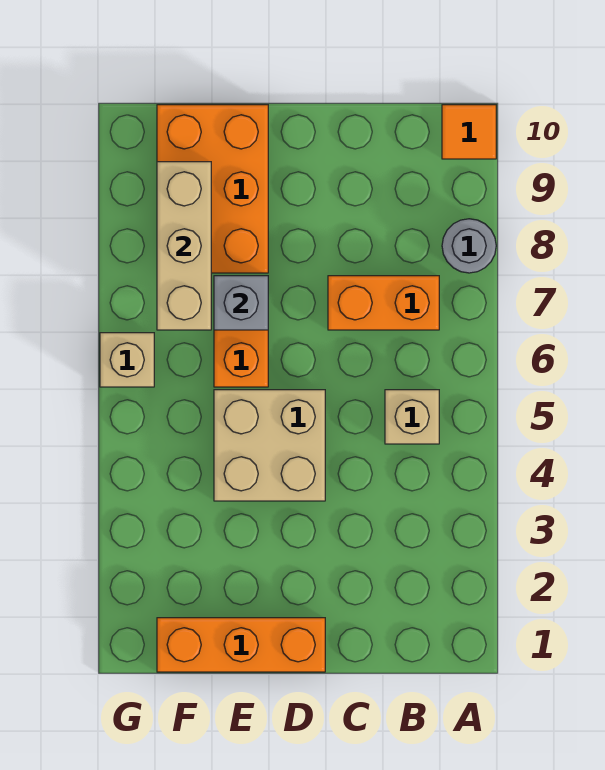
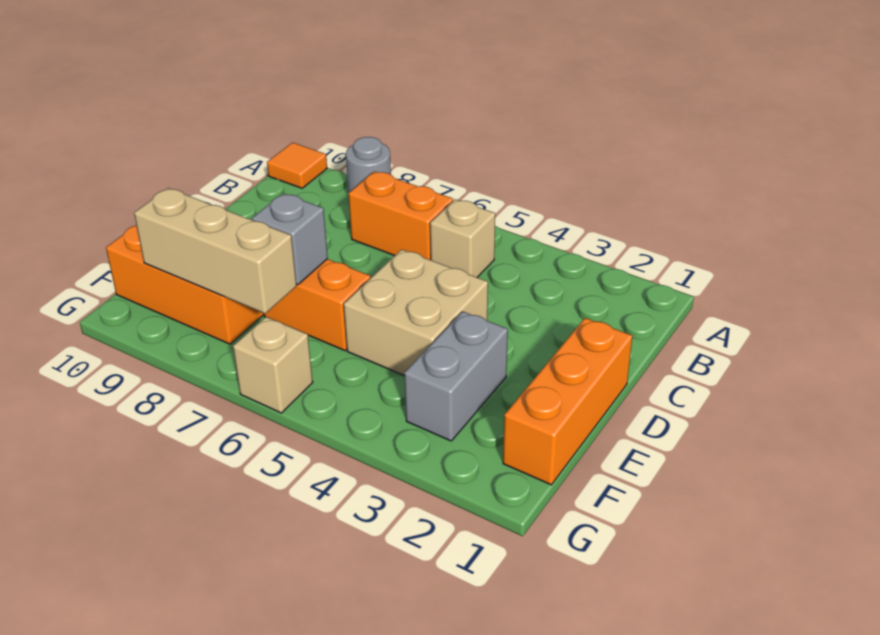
orange brick B7:C7 level 1 -> orange brick B6:B7 level 1
none -> grey brick E3:F3 level 1

